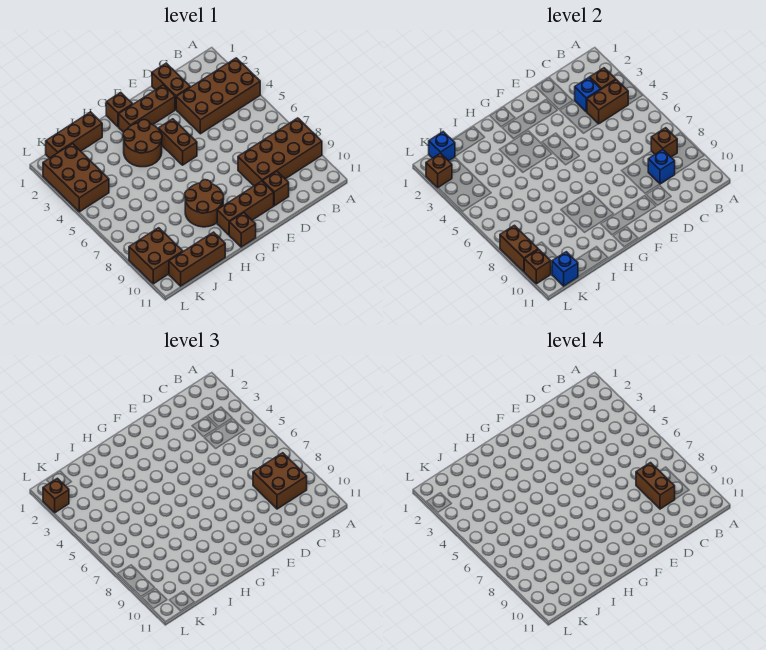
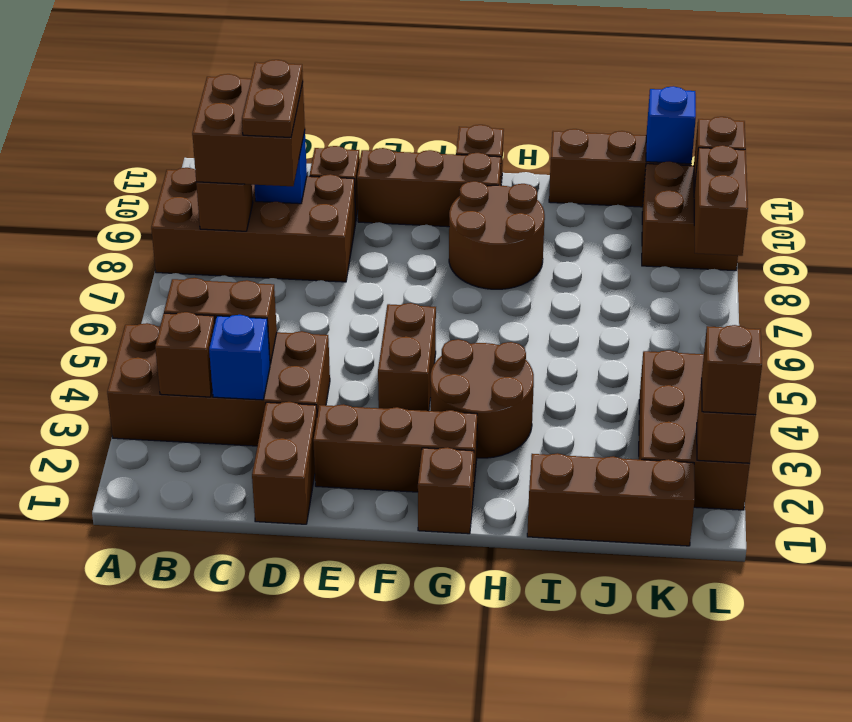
brown brick C8:C9 level 4 -> brown plate C8:C9 level 4
blue brick K1 level 2 -> none

